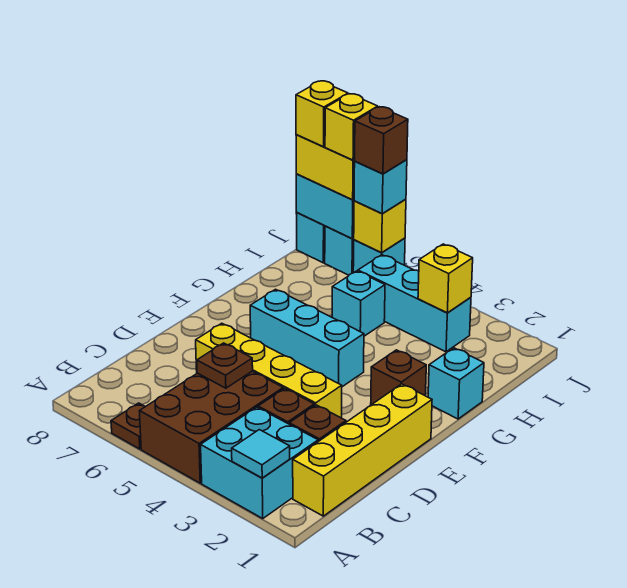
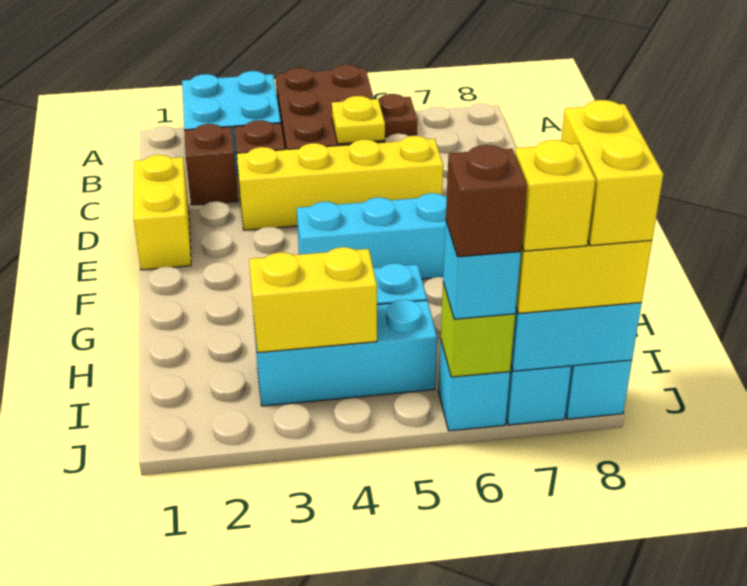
cyan tile A2 level 2 -> none
yellow brick B1:E1 level 1 -> yellow brick D1:E1 level 1
brown plate C5 level 2 -> yellow plate C5 level 2
brown brick F2 level 1 -> none
cyan brick G1 level 1 -> none
yellow brick I3 level 2 -> yellow brick I3:I4 level 2
yellow brick J6 level 2 -> lime brick J6 level 2
yellow brick J8 level 4 -> yellow brick I8:J8 level 4

